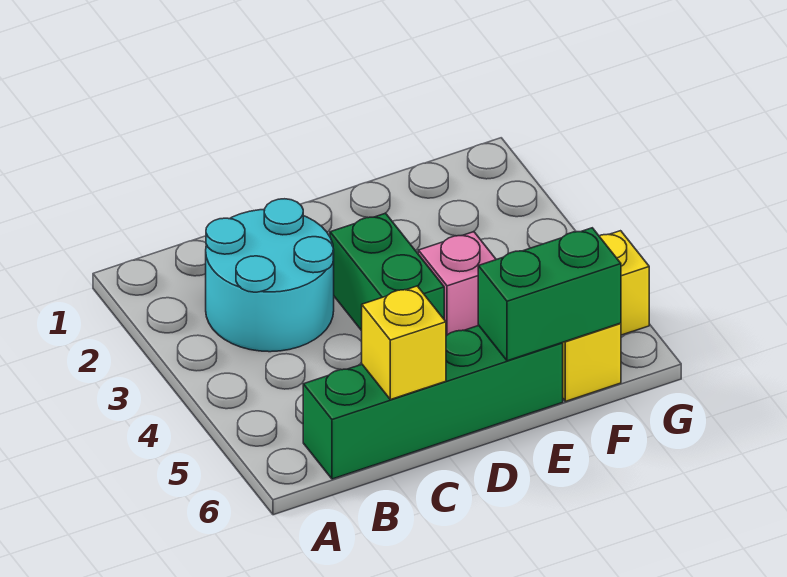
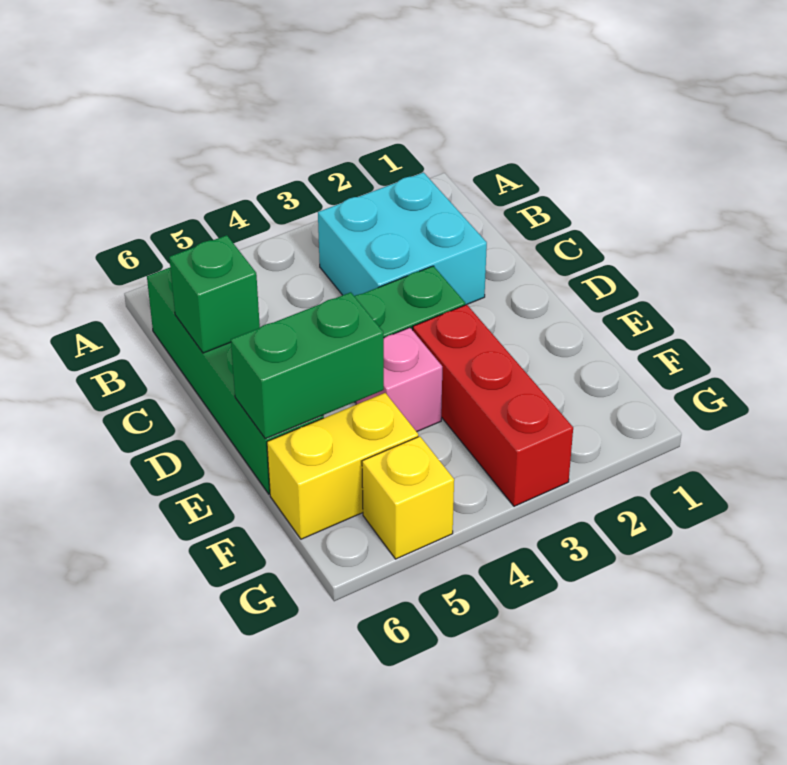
cyan round brick B2:C3 level 1 -> cyan brick B2:C3 level 1
yellow brick C6 level 2 -> green brick C6 level 2
none -> red brick E3:G3 level 1
green brick E6:F6 level 2 -> green brick E5:E6 level 2

